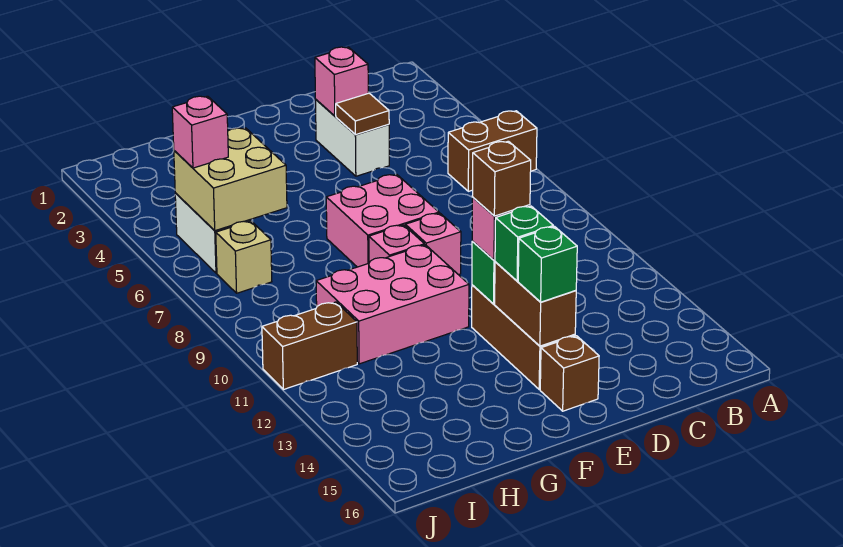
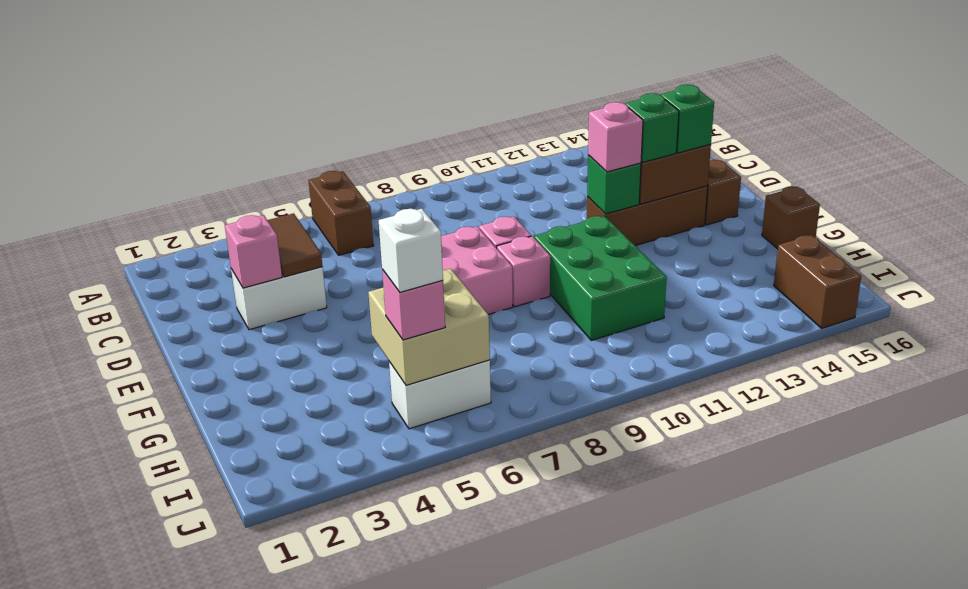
brown tile D4 level 2 -> brown tile C4:D4 level 2
brown brick E12 level 4 -> brown brick G16 level 1
pink brick F10:H11 level 1 -> green brick F10:H11 level 1
none -> white brick I5 level 4
tan brick I7 level 1 -> none
brown brick I11:J11 level 1 -> brown brick I15:J15 level 1

